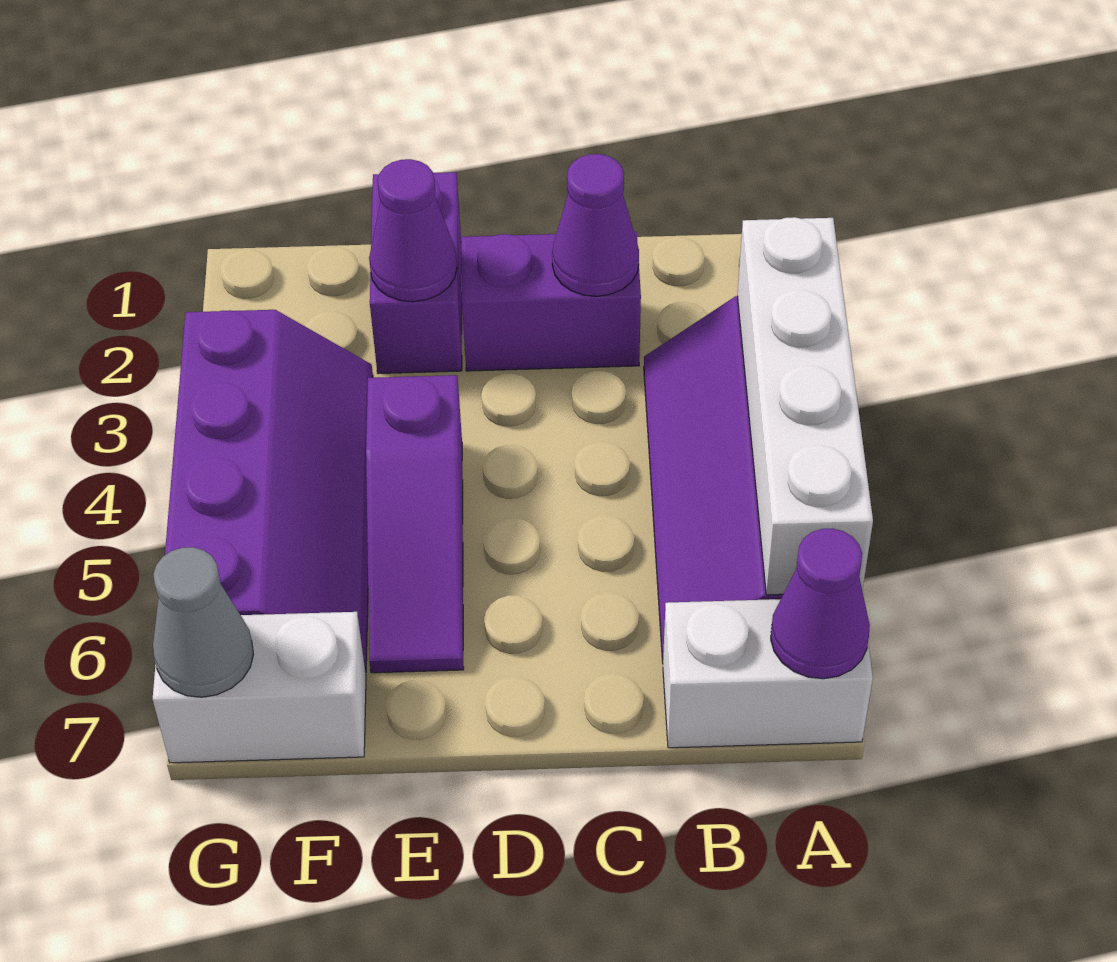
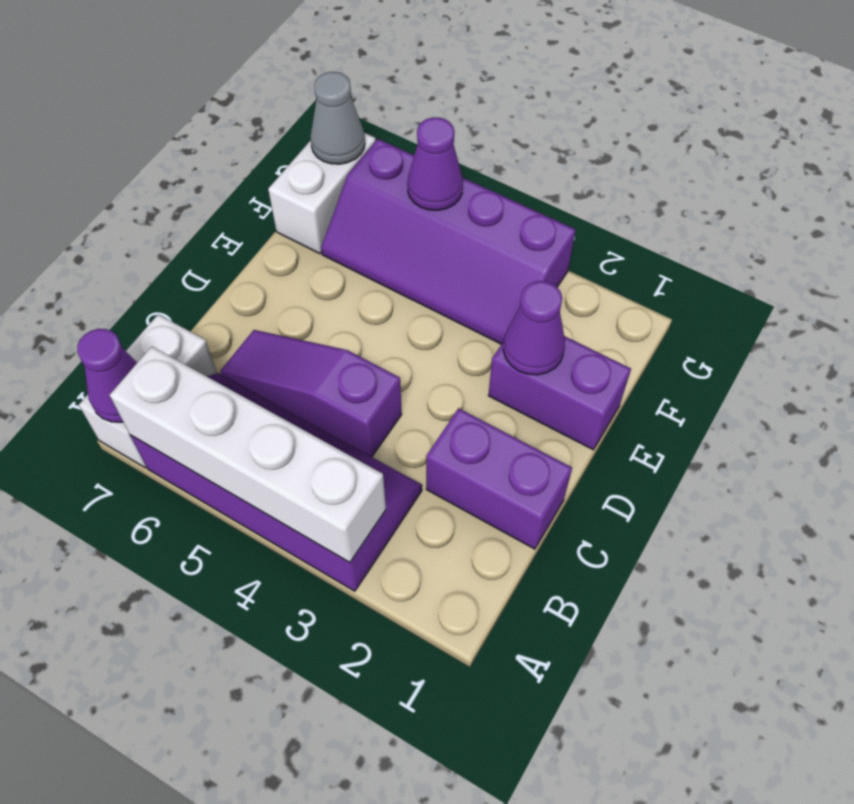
purple brick C2:D2 level 1 -> purple brick C1:C2 level 1
purple cone C2 level 2 -> purple cone G5 level 2
purple slope E4:E6 level 1 top 4 -> purple slope C4:C6 level 1 top 4

